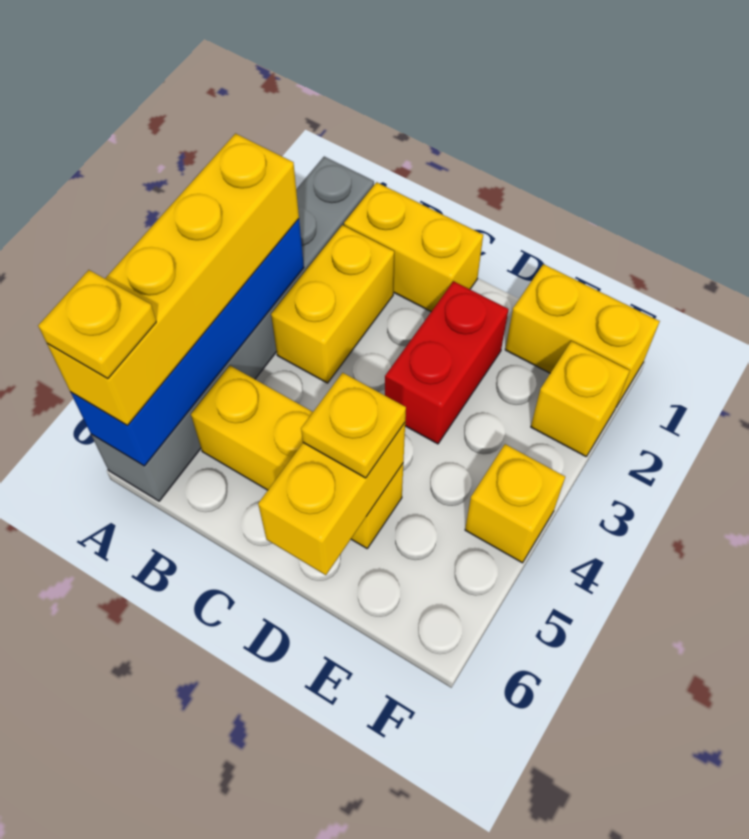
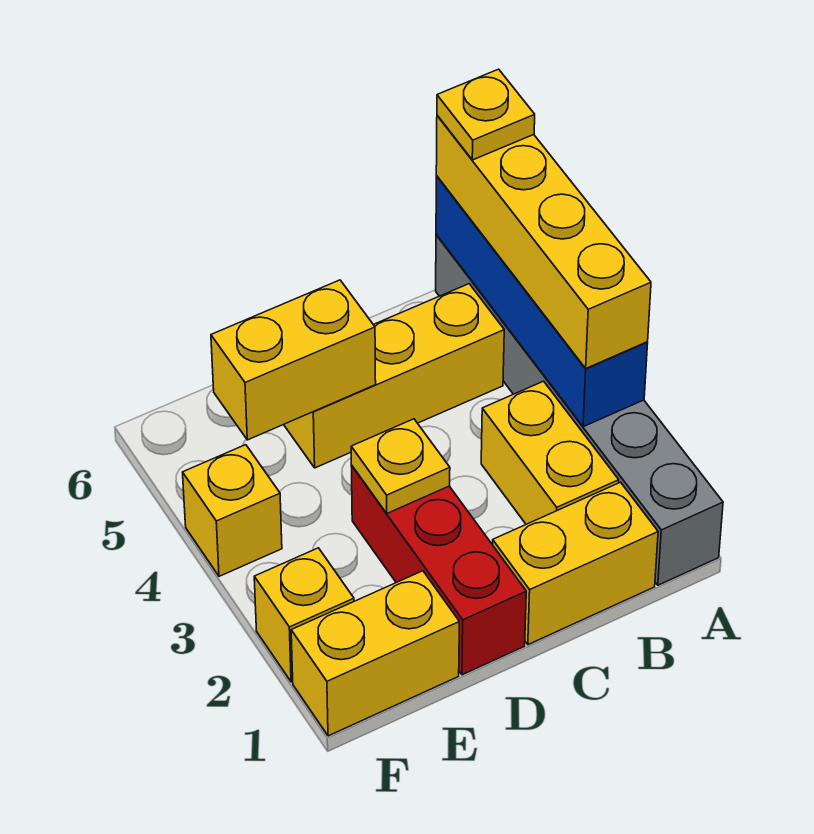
red brick D2:D3 level 1 -> red brick D1:D3 level 1
yellow brick D5:D6 level 2 -> yellow brick D5:E5 level 2
yellow plate D5 level 3 -> yellow plate D3 level 2

